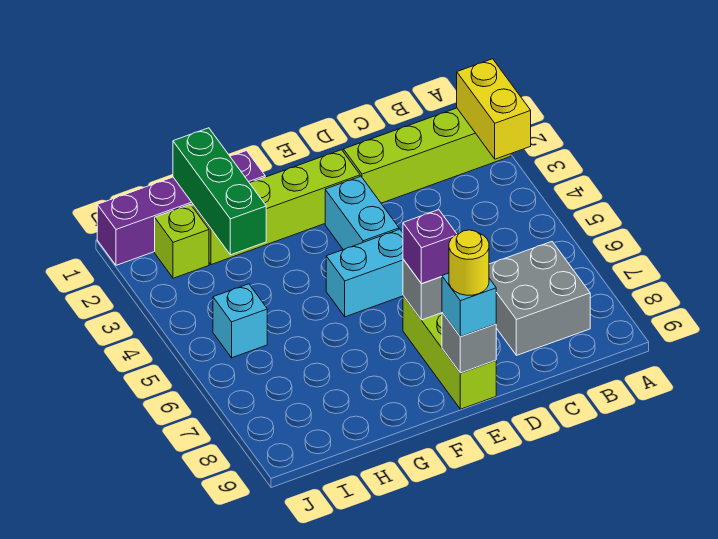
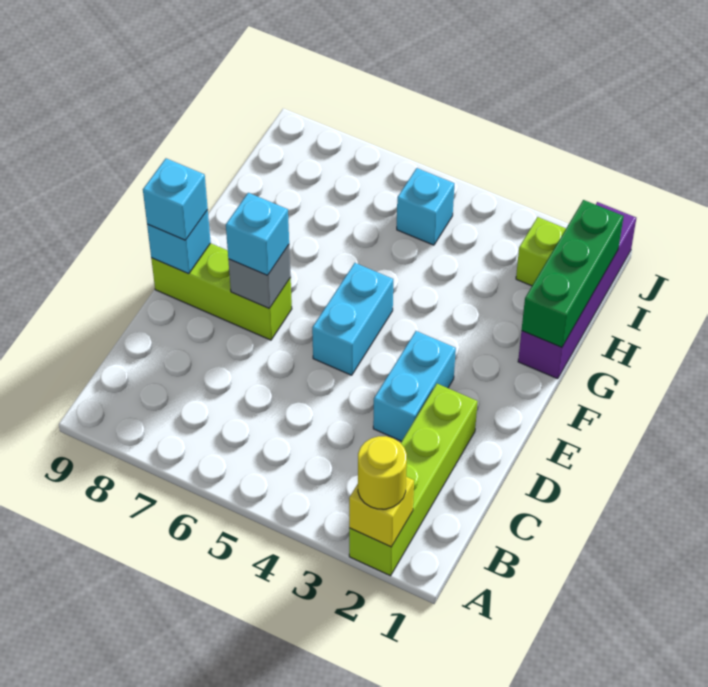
yellow brick A2:A3 level 2 -> yellow brick A2 level 2
grey brick B7:C8 level 1 -> none
lime brick E2:H2 level 1 -> none
cyan brick E3:E4 level 1 -> cyan brick D3:E3 level 1
purple brick E7 level 3 -> cyan brick E7 level 3
grey brick E9 level 2 -> cyan brick E9 level 2
yellow round brick E9 level 4 -> yellow round brick A2 level 3
green brick H1:H3 level 2 -> green brick G1:I1 level 2

